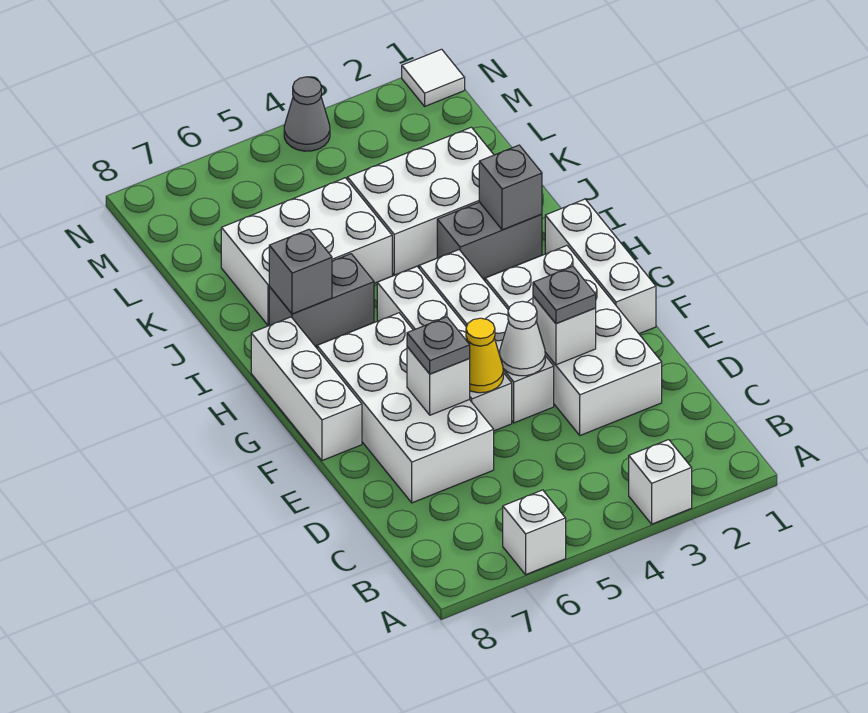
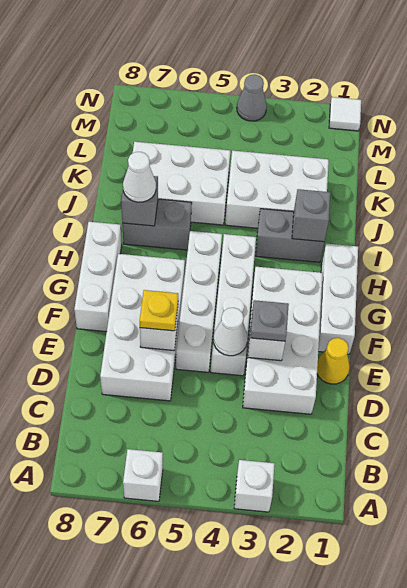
yellow cone E5 level 2 -> yellow cone E1 level 1
grey plate E6 level 3 -> yellow plate E6 level 3
none -> white cone I7 level 3

